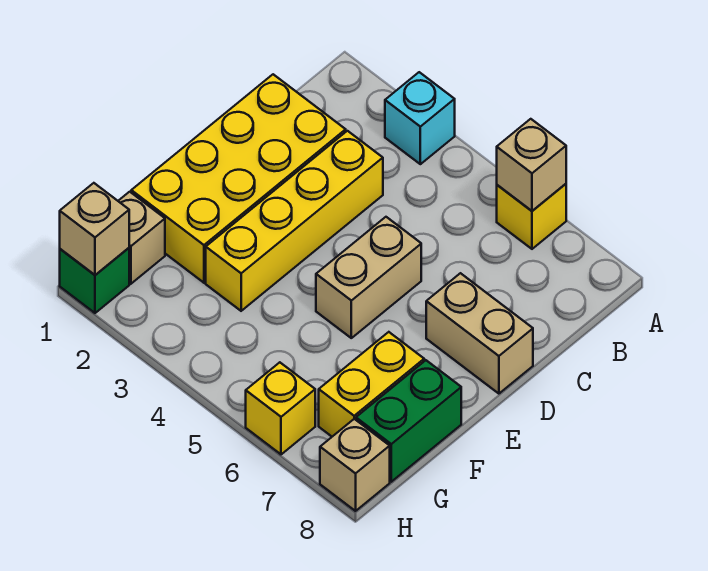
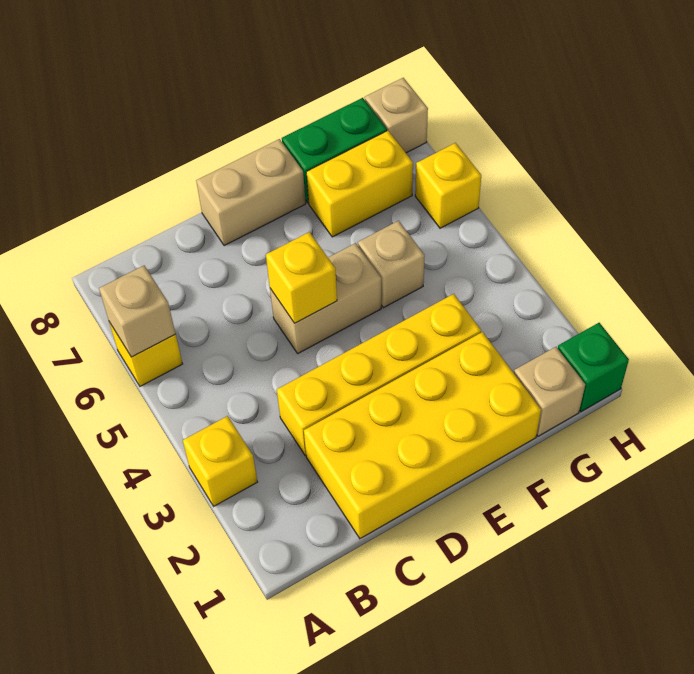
cyan brick A3 level 1 -> yellow brick A3 level 1
none -> yellow brick D5 level 2
tan brick D7:D8 level 1 -> tan brick D8:E8 level 1
tan brick H1 level 2 -> tan brick F5 level 1

